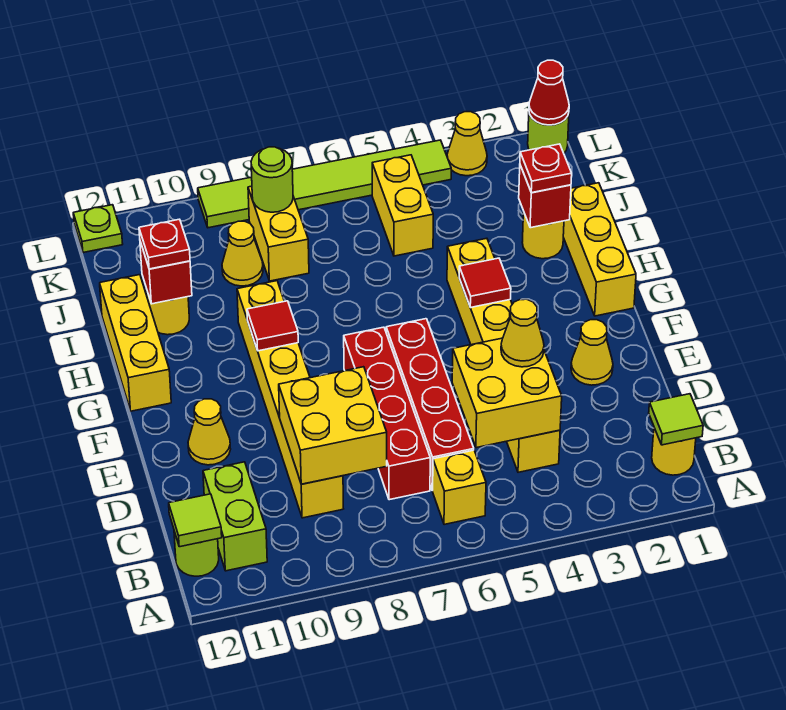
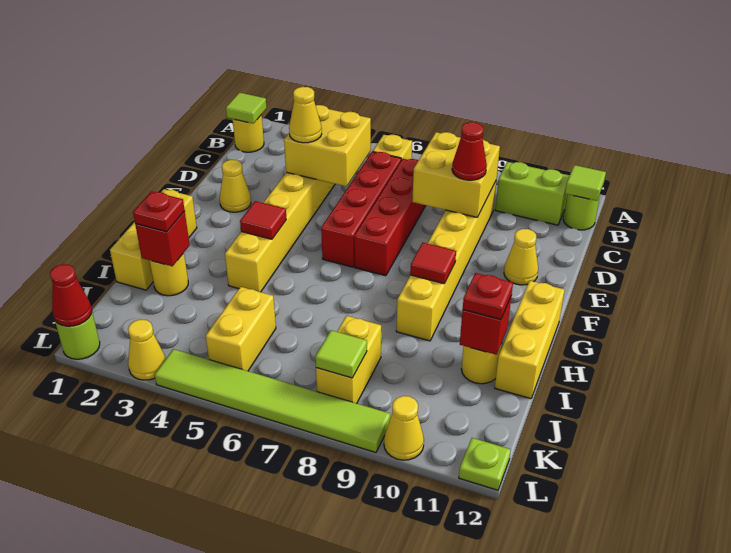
lime brick B11:C11 level 1 -> lime brick B10:B11 level 1
none -> red cone D9 level 3
yellow cone J9 level 1 -> yellow cone L10 level 1
lime round brick K8 level 2 -> lime tile K8 level 2

